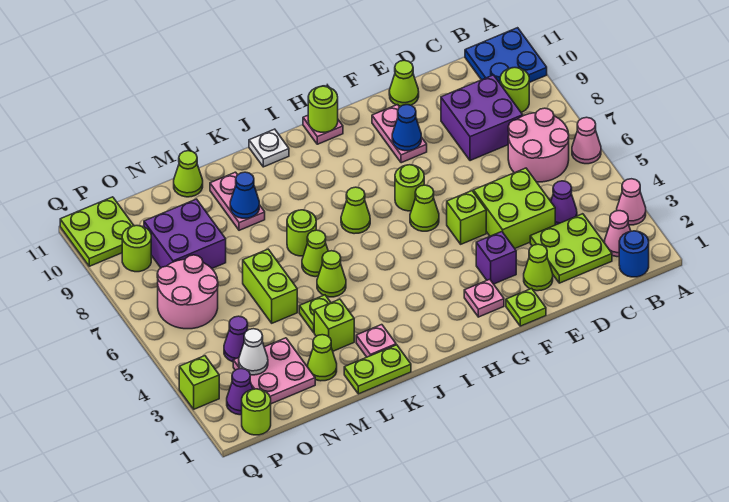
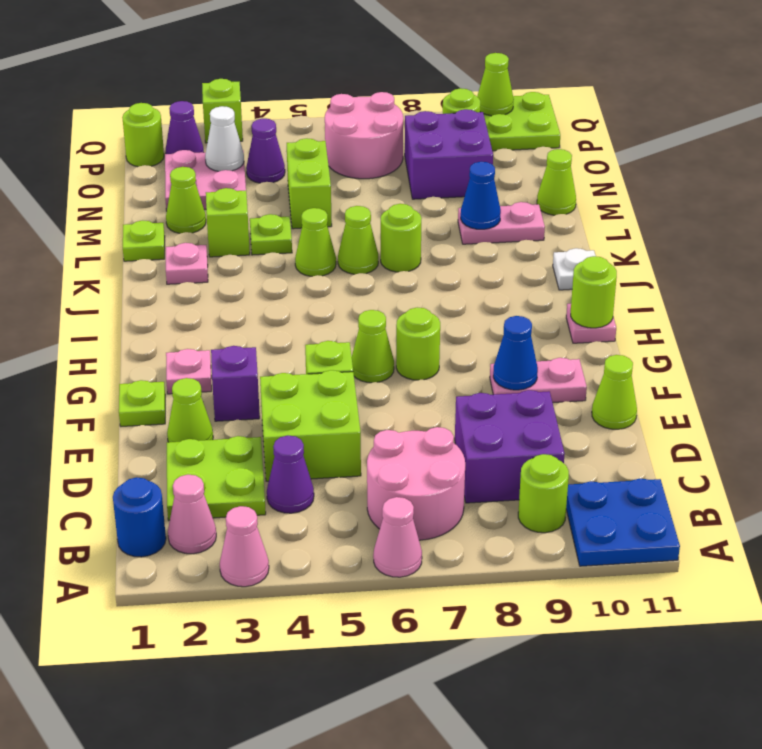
lime cone I7 level 1 -> lime cone Q10 level 2
lime plate K1:L1 level 1 -> lime plate L1 level 1
lime brick M5:M6 level 1 -> lime brick M5:N5 level 1

